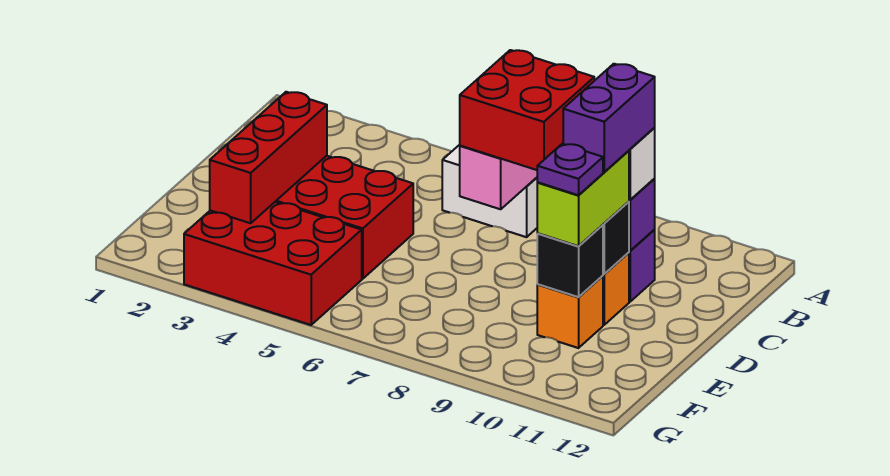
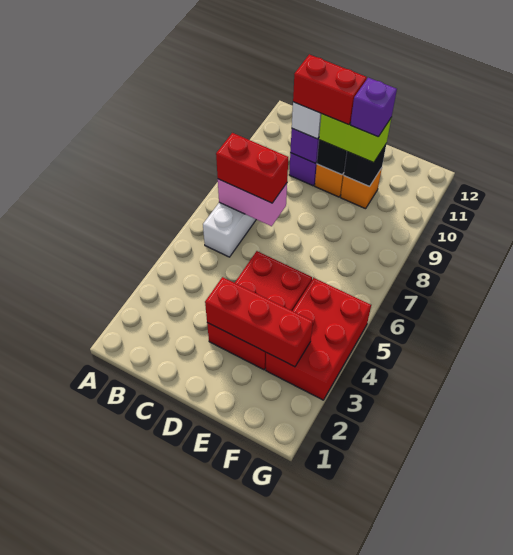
red brick B7:C8 level 3 -> red brick B7:C7 level 3
purple brick C10:D10 level 4 -> red brick C10:D10 level 4
purple plate E10 level 4 -> purple brick E10 level 4

